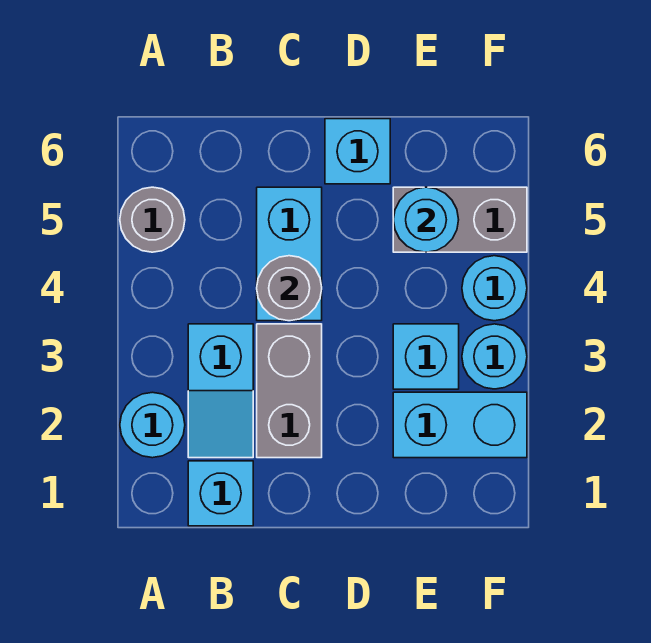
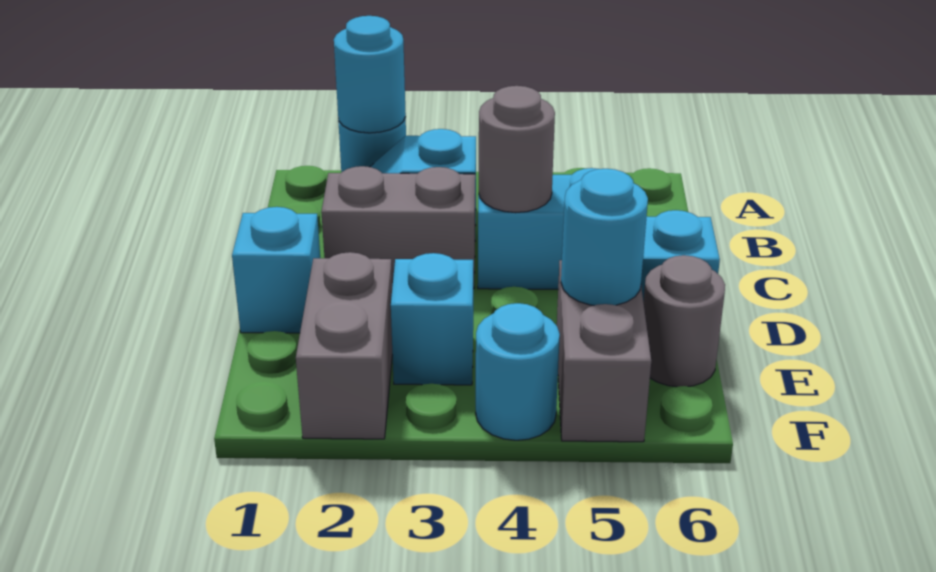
grey round brick A5 level 1 -> grey round brick E6 level 1
cyan brick B1 level 1 -> cyan brick D1 level 1
cyan brick E2:F2 level 1 -> grey brick E2:F2 level 1
cyan round brick F3 level 1 -> cyan round brick A2 level 2

